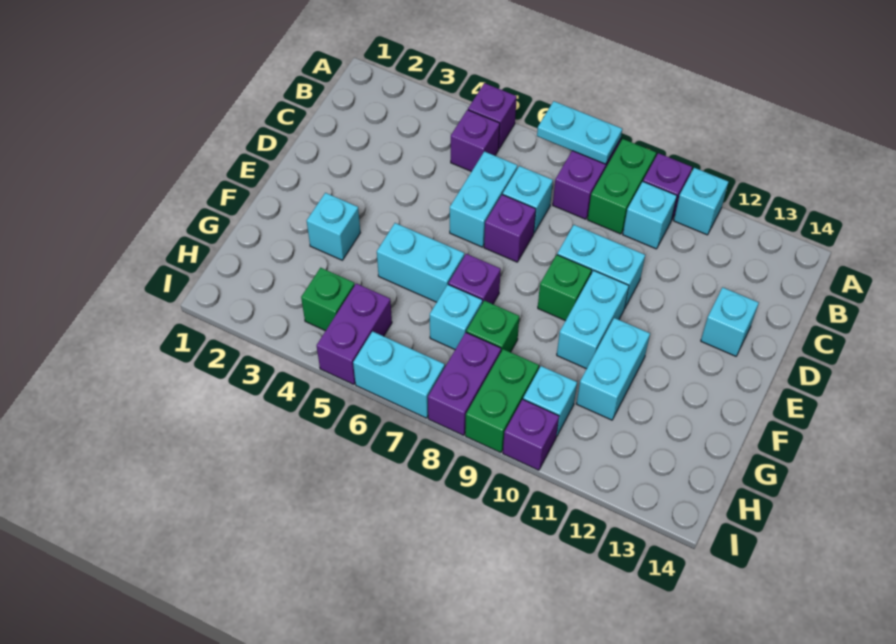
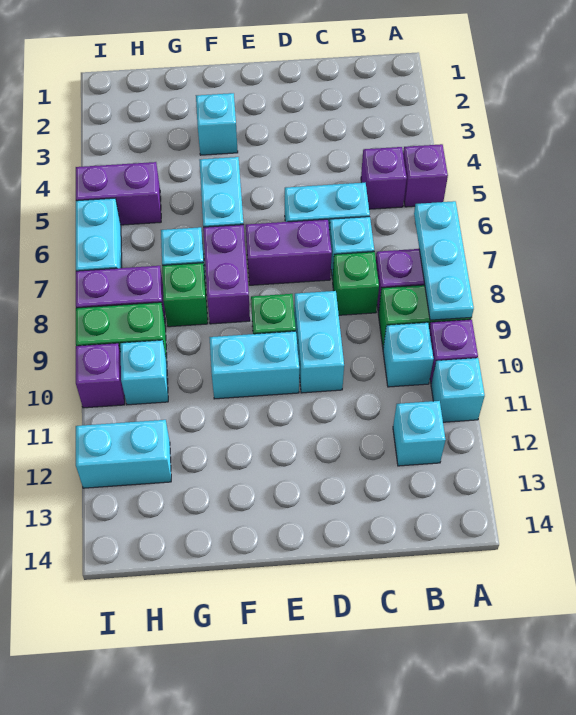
cyan plate A7:A8 level 2 -> cyan plate A7:A9 level 2
purple brick D7 level 1 -> purple brick D7:E7 level 1
cyan brick D13 level 1 -> cyan brick B12 level 1
purple brick F7 level 1 -> purple brick F7:F8 level 1
cyan brick F11:G11 level 1 -> cyan brick H12:I12 level 1
green brick H4 level 1 -> green brick C8 level 1

